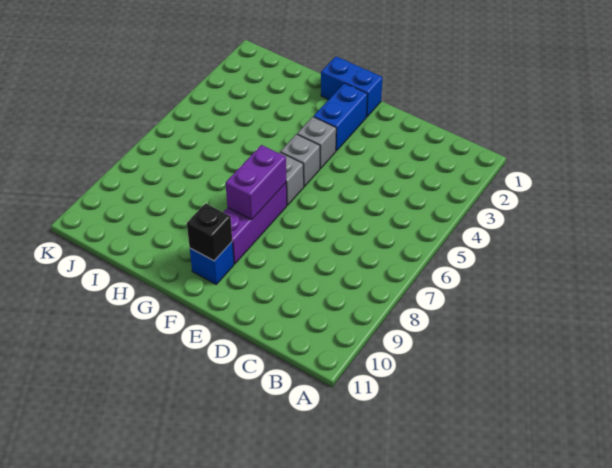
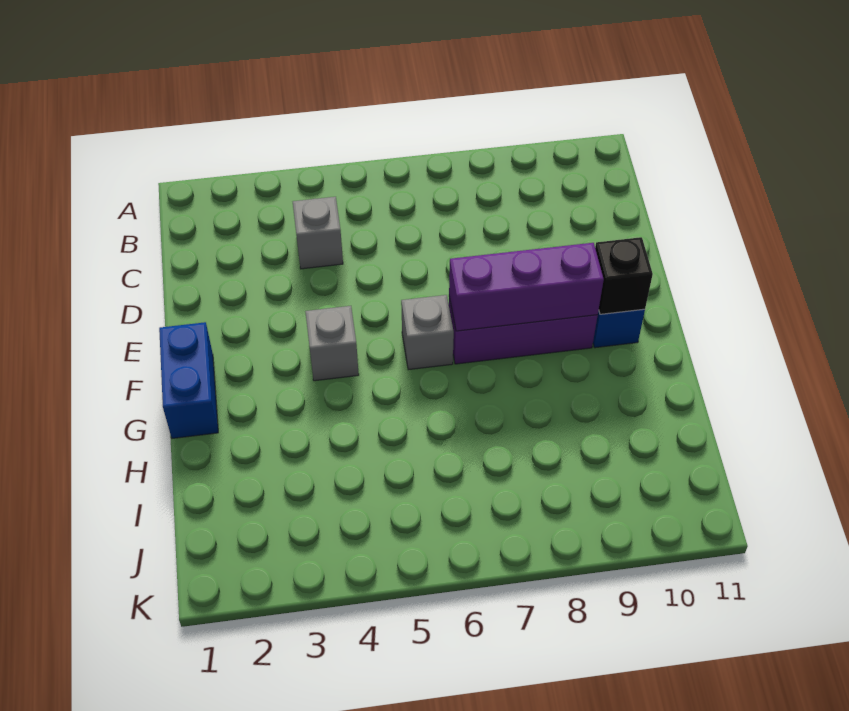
blue brick F2:F3 level 1 -> none
grey brick F5 level 1 -> grey brick C4 level 1
purple brick F7:F8 level 2 -> purple brick F7:F9 level 2

